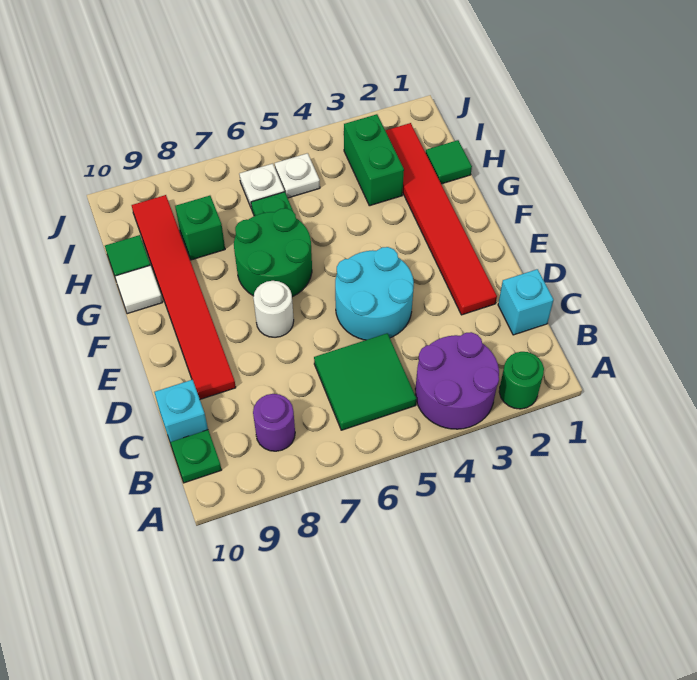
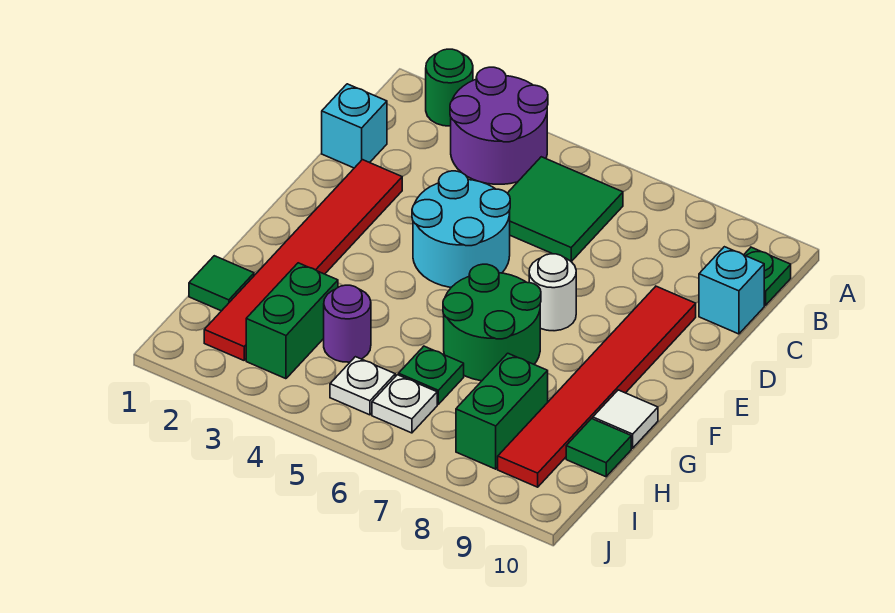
purple round brick B8 level 1 -> purple round brick H4 level 1
green brick H8 level 1 -> green brick H8:I8 level 1

